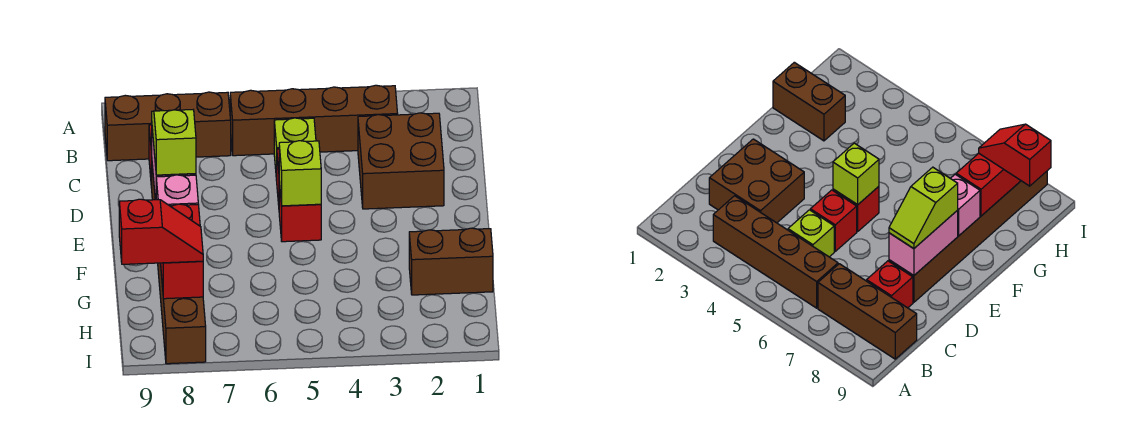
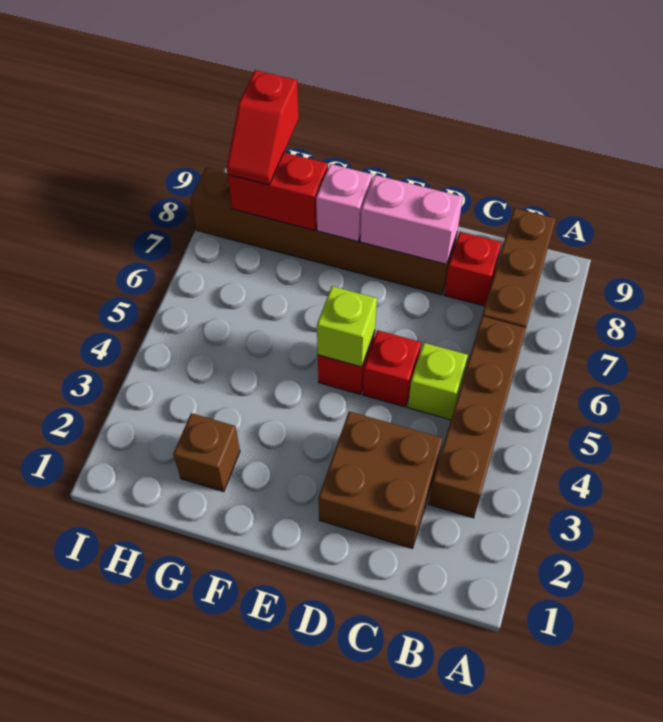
lime slope D8:E8 level 3 top E -> none
brown brick G1:G2 level 1 -> brown brick G2 level 1

